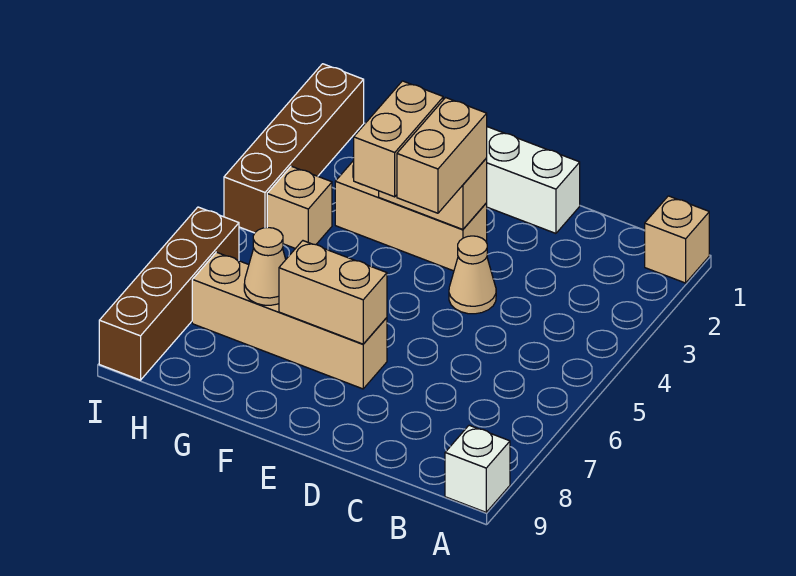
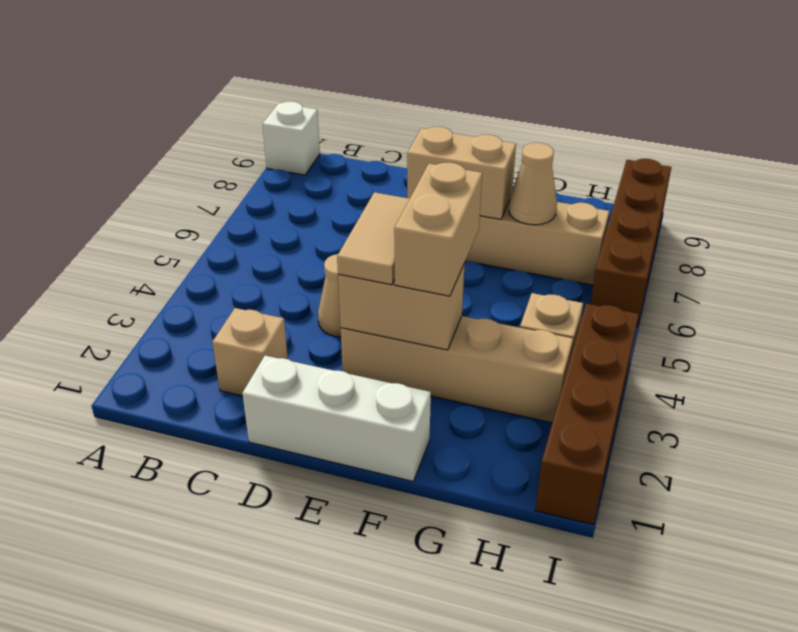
tan brick A1 level 1 -> tan brick C2 level 1
tan brick E3:G3 level 1 -> tan brick E3:H3 level 1
tan brick E3:E4 level 3 -> tan tile E3:E4 level 3

